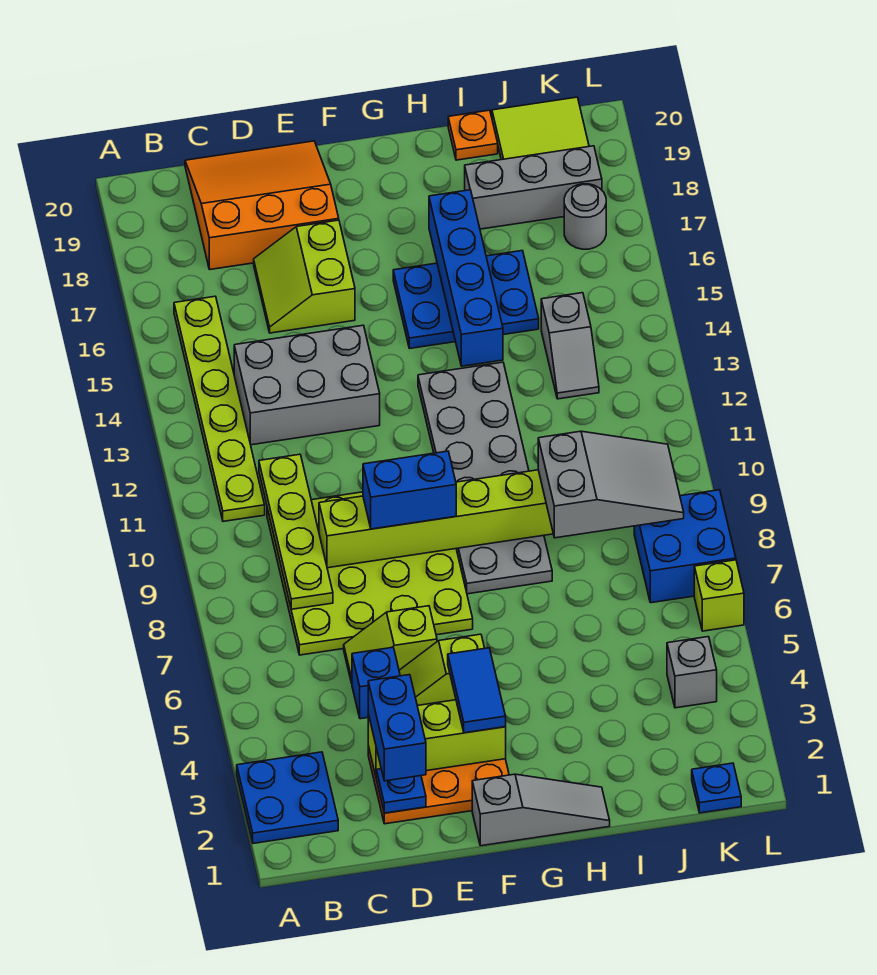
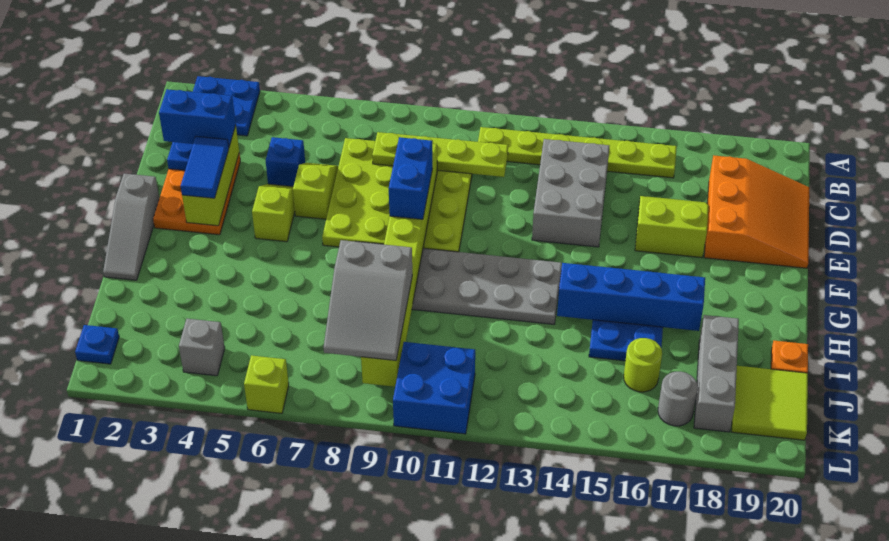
blue tile F3:F4 level 3 -> blue tile E3:F3 level 3
grey slope J13:J14 level 1 top 14 -> none
none -> lime round brick J16 level 1
blue brick K7:L8 level 1 -> blue brick K10:L11 level 1

